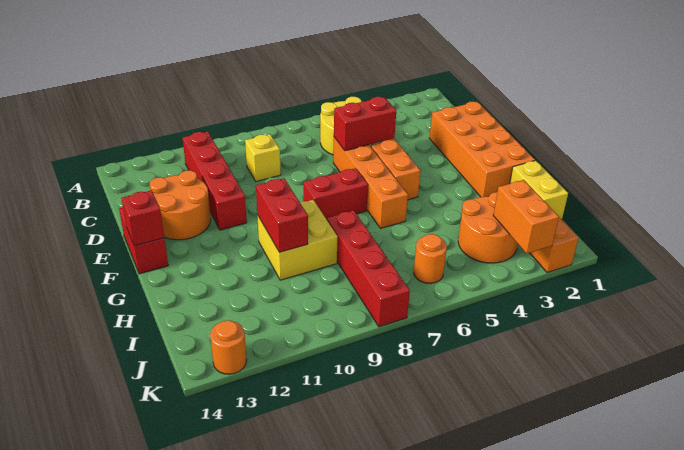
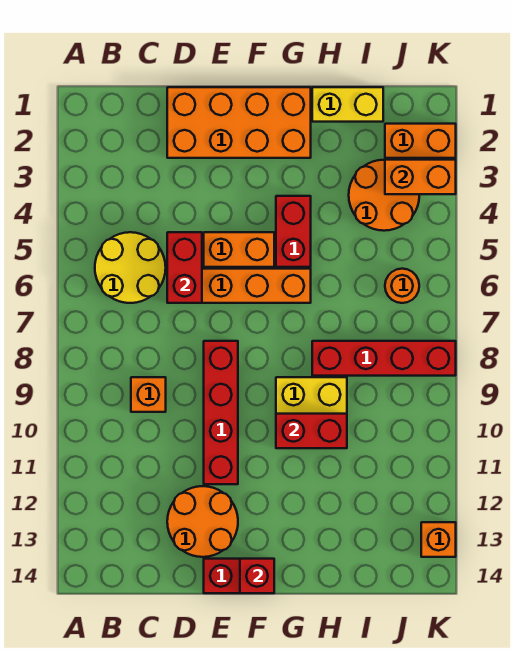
red brick B11:E11 level 1 -> red brick E8:E11 level 1
yellow brick C9 level 1 -> orange brick C9 level 1
red brick F7:F8 level 1 -> red brick G4:G5 level 1
orange round brick K13 level 1 -> orange brick K13 level 1

